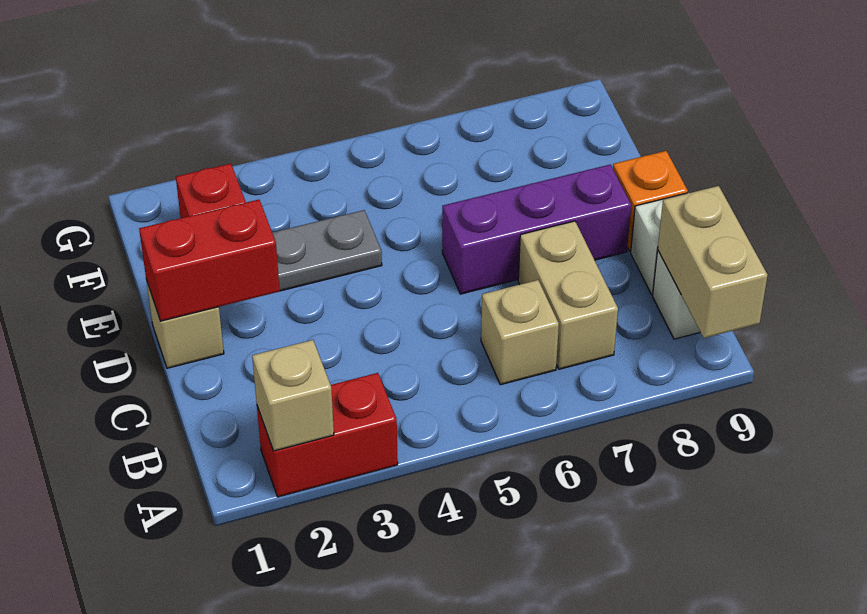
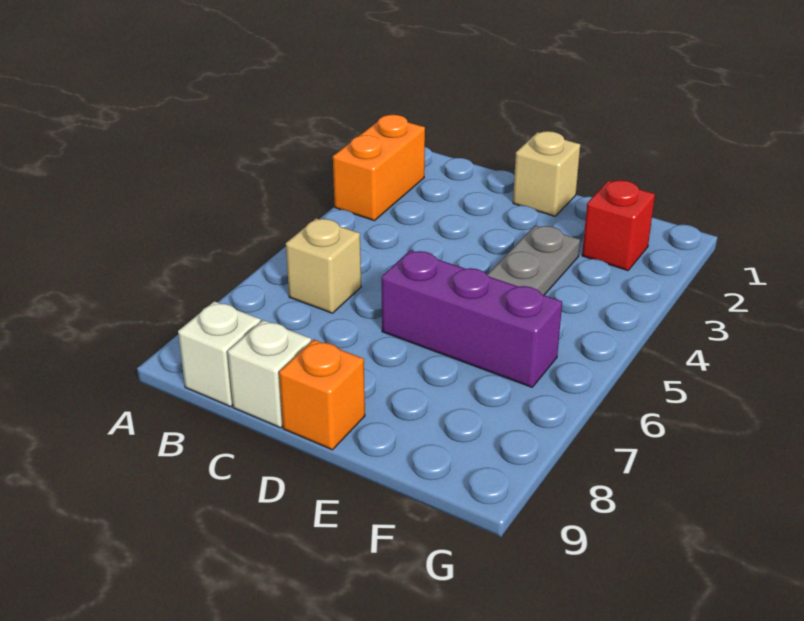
red brick A2:A3 level 1 -> orange brick A2:A3 level 1
tan brick A2 level 2 -> none
tan brick A9:B9 level 2 -> none
tan brick B7:C7 level 1 -> none
red brick D1:D2 level 2 -> none
purple brick D6:D8 level 1 -> purple brick D6:F6 level 1

